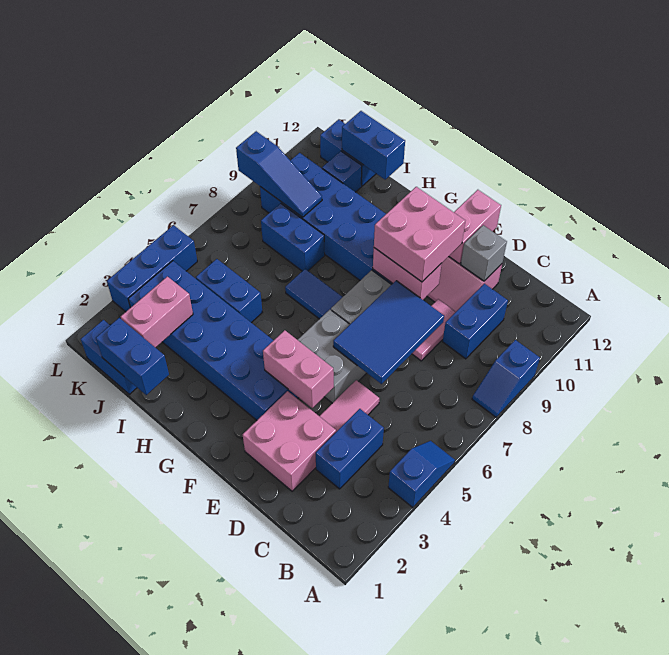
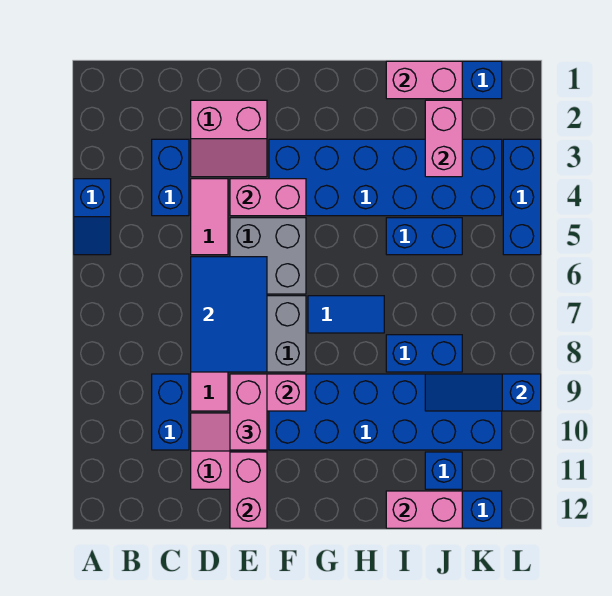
blue slope A8:A9 level 1 top 9 -> none
pink brick D2:E3 level 1 -> pink slope D2:E3 level 1 top 2
grey brick D11 level 2 -> none
pink brick E9:F10 level 3 -> pink brick E9:E10 level 3
blue brick I1:J1 level 2 -> pink brick I1:J1 level 2
blue brick I12:J12 level 2 -> pink brick I12:J12 level 2

